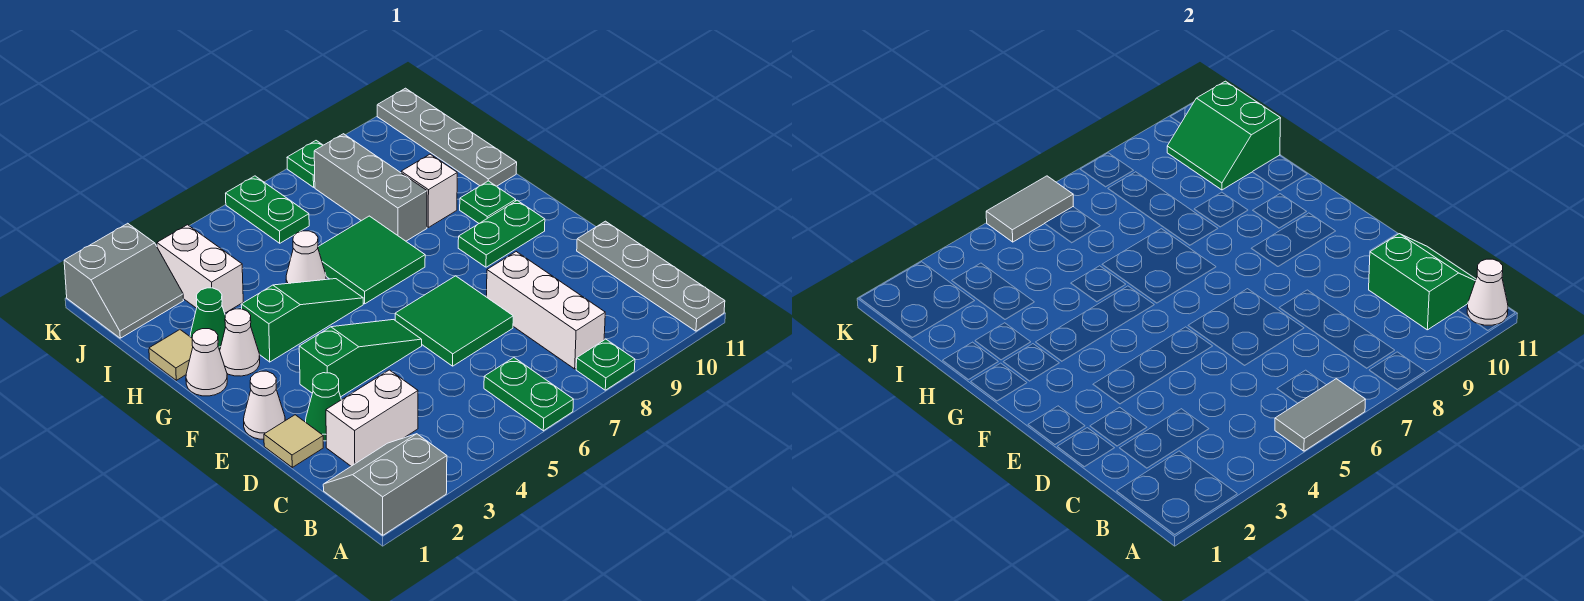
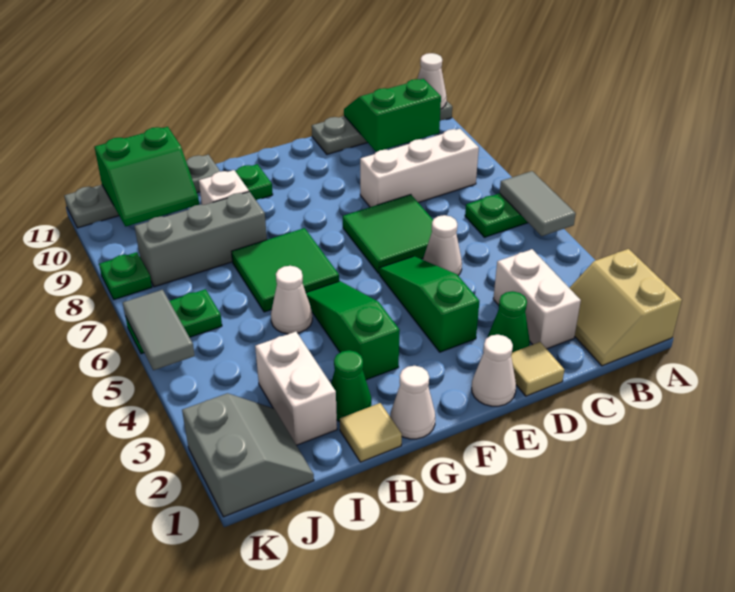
grey slope A1:B2 level 1 top A -> tan slope A1:B2 level 1 top A
green plate A8 level 1 -> none
green plate F9:F10 level 1 -> none
white cone G2 level 1 -> white cone D5 level 1
white brick I3:J3 level 1 -> white brick I2:I3 level 1

